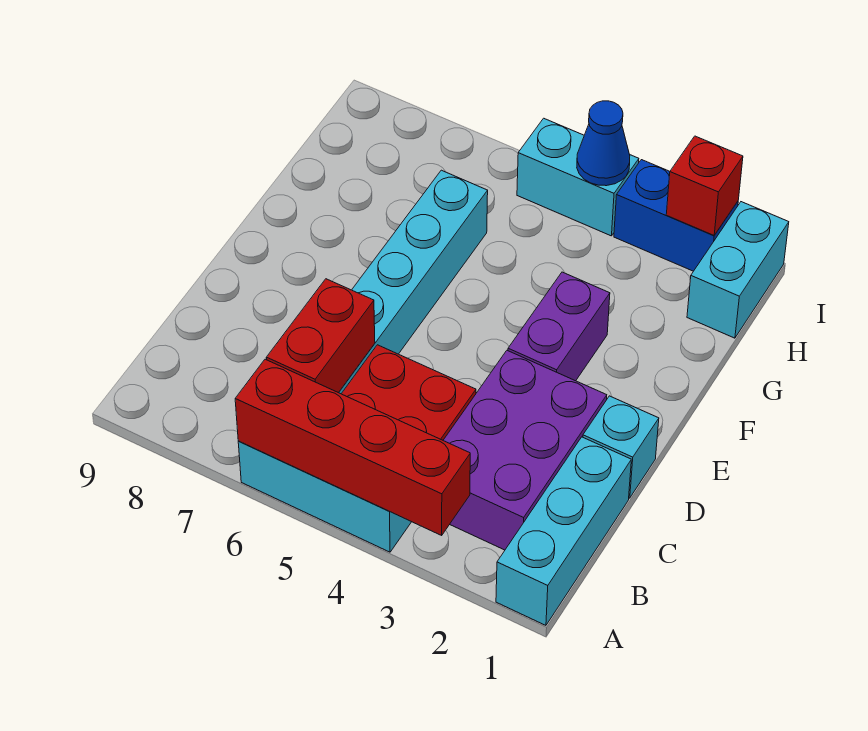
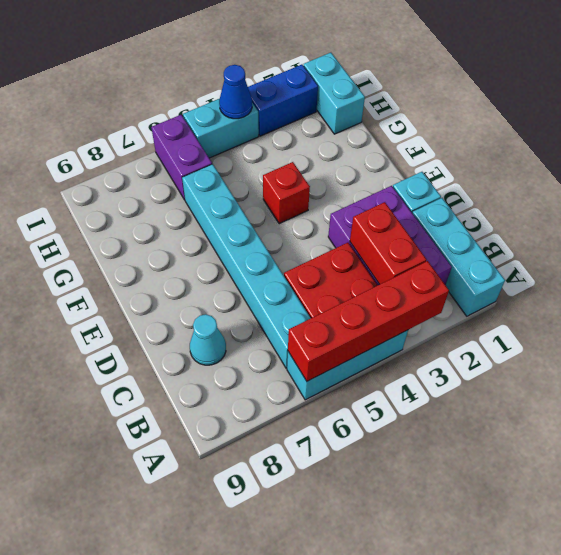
red brick B6:C6 level 2 -> red brick B3:C3 level 2
none -> cyan cone C8 level 1
purple brick E3:F3 level 1 -> purple brick H6:I6 level 1
red brick I2 level 2 -> red brick F4 level 1

